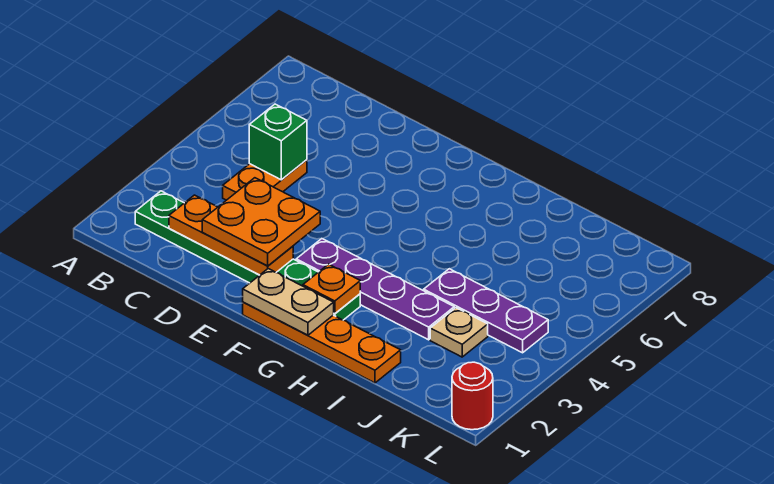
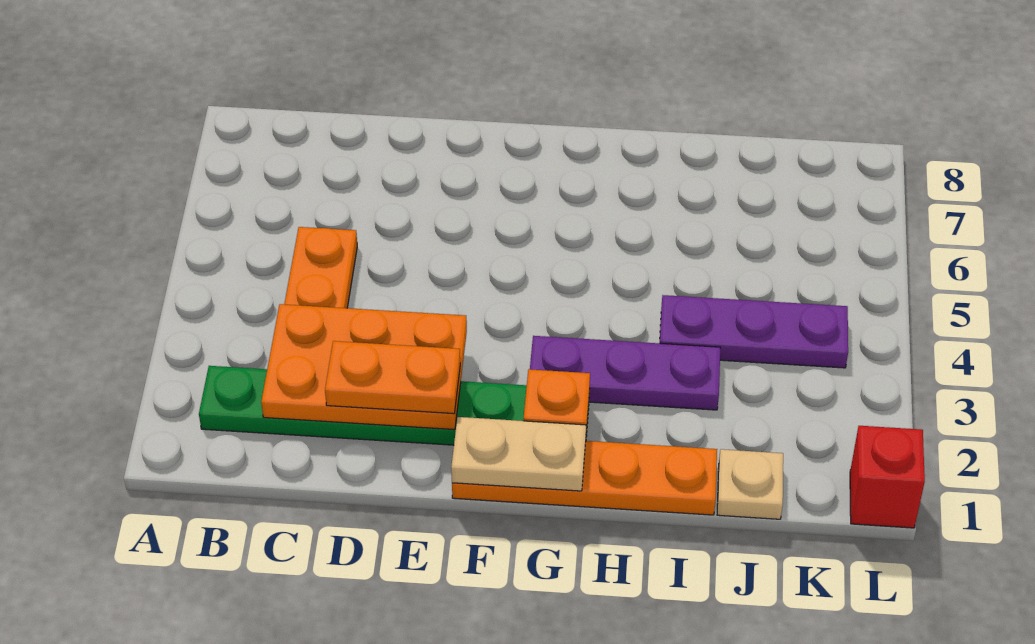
orange plate C2:E2 level 2 -> orange plate C2:E3 level 2
green brick C5 level 2 -> none
orange plate D2:E3 level 3 -> orange plate D2:E2 level 3
purple plate F3:I3 level 1 -> purple plate G3:I3 level 1
tan plate J3 level 1 -> tan plate J1 level 1
red round brick L1 level 1 -> red brick L1 level 1

